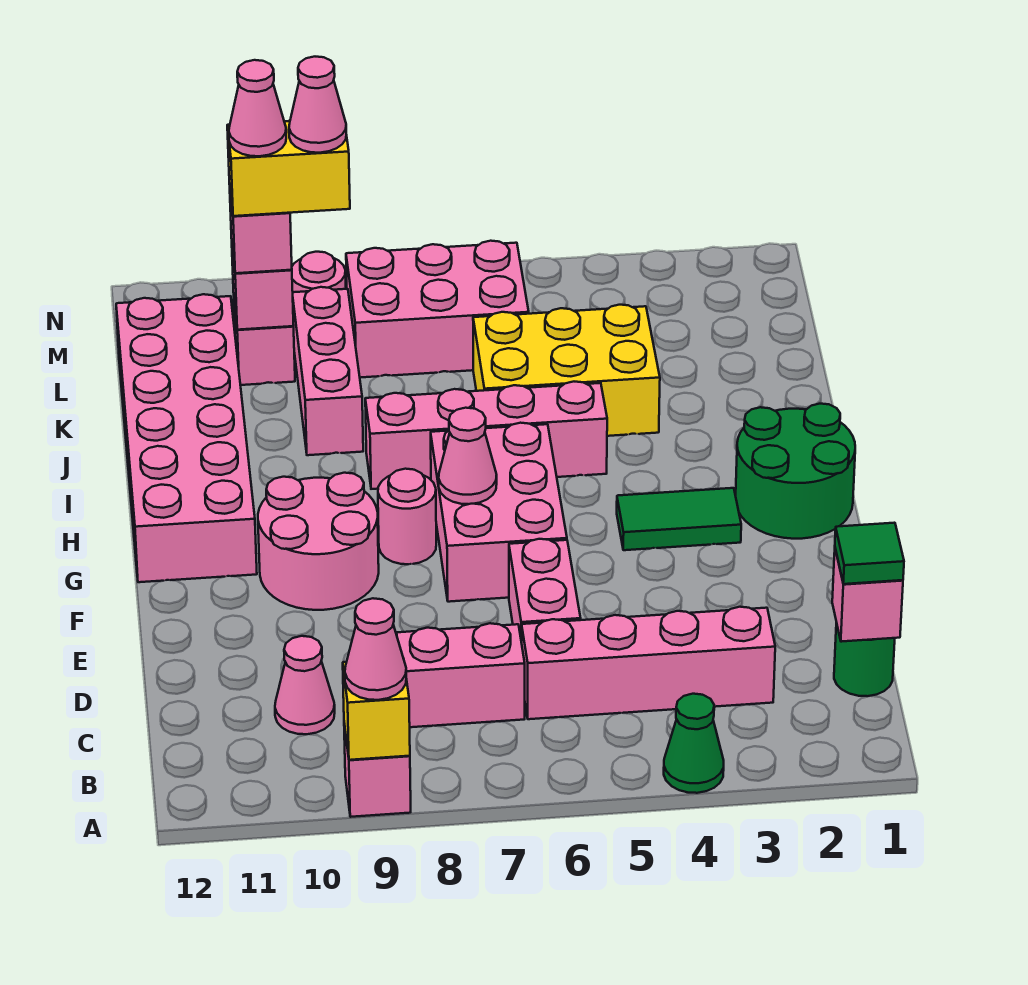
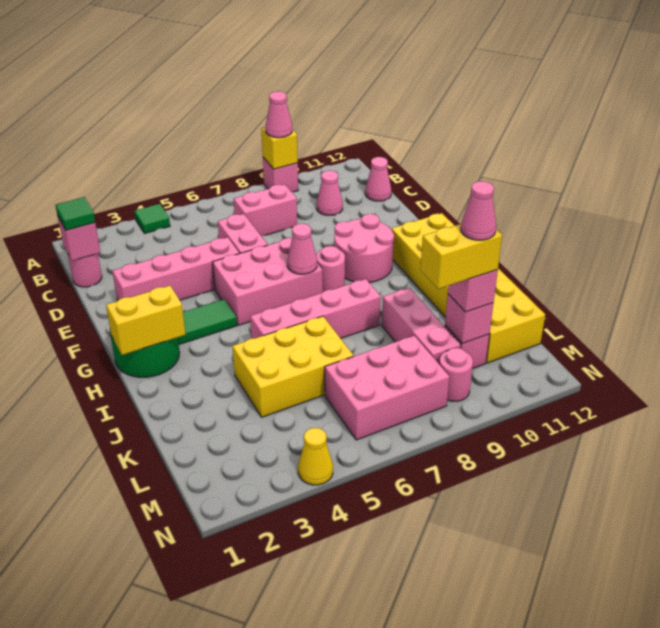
green cone A4 level 1 -> green tile A4 level 1
green round brick C1 level 1 -> pink round brick C1 level 1
pink brick C3:C6 level 1 -> pink brick E2:E5 level 1
pink brick F6:H7 level 1 -> pink brick F5:G7 level 1
pink brick G11:L12 level 1 -> yellow brick G11:L12 level 1
none -> yellow brick H1:H2 level 2
pink cone L9 level 5 -> pink cone C12 level 1
none -> yellow cone N4 level 1

